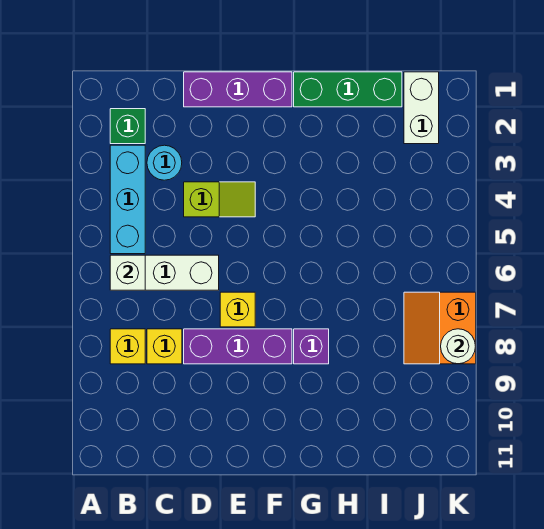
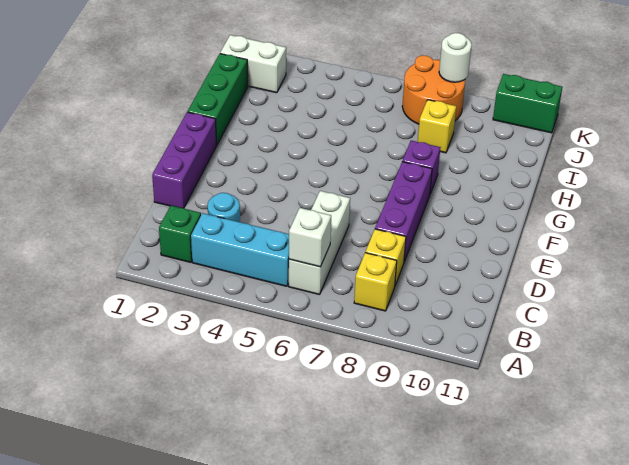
lime slope D4:E4 level 1 top D -> none
yellow brick E7 level 1 -> yellow brick I8 level 1
orange slope J7:K8 level 1 top K -> orange round brick J7:K8 level 1
none -> green brick K10:K11 level 1

